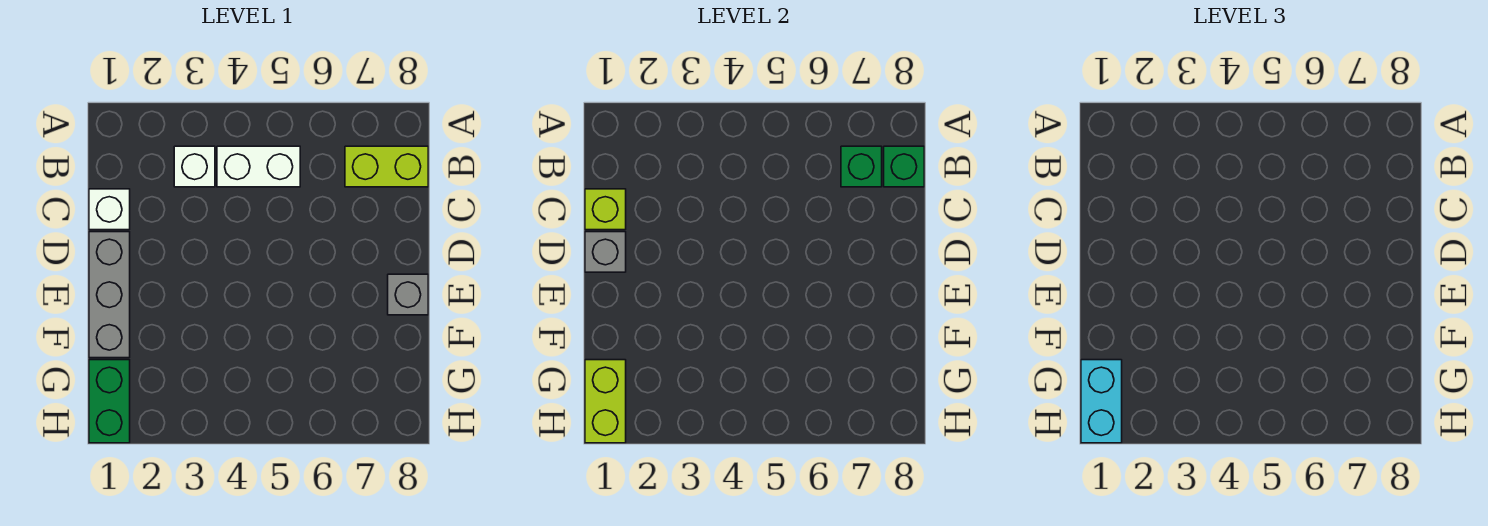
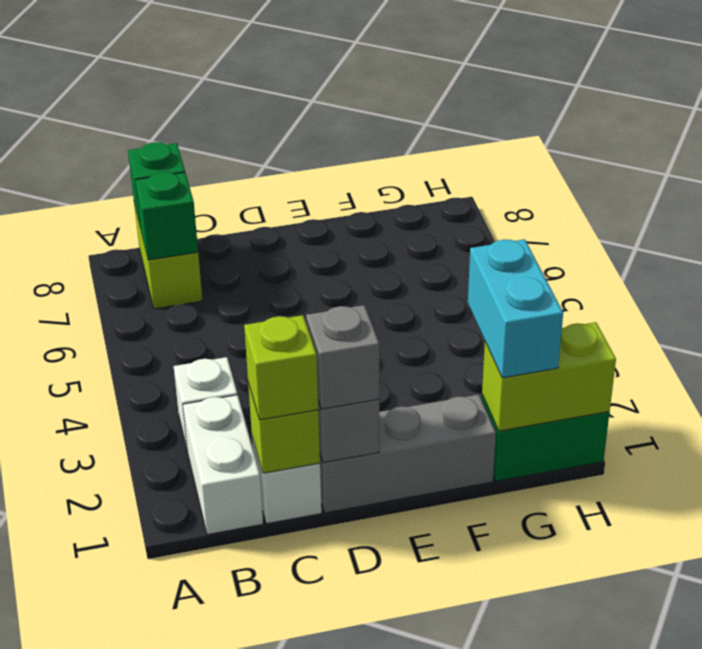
white brick B4:B5 level 1 -> white brick B1:B2 level 1
none -> lime brick C1 level 3
grey brick E8 level 1 -> grey brick D1 level 3
cyan brick G1:H1 level 3 -> cyan brick G1:G2 level 3

